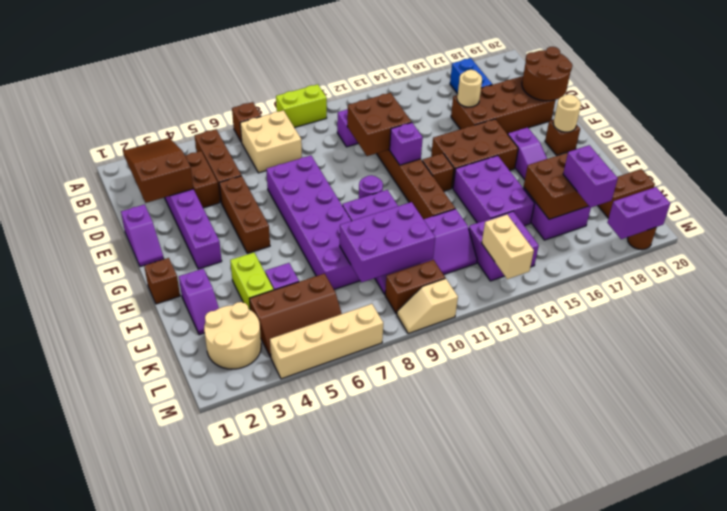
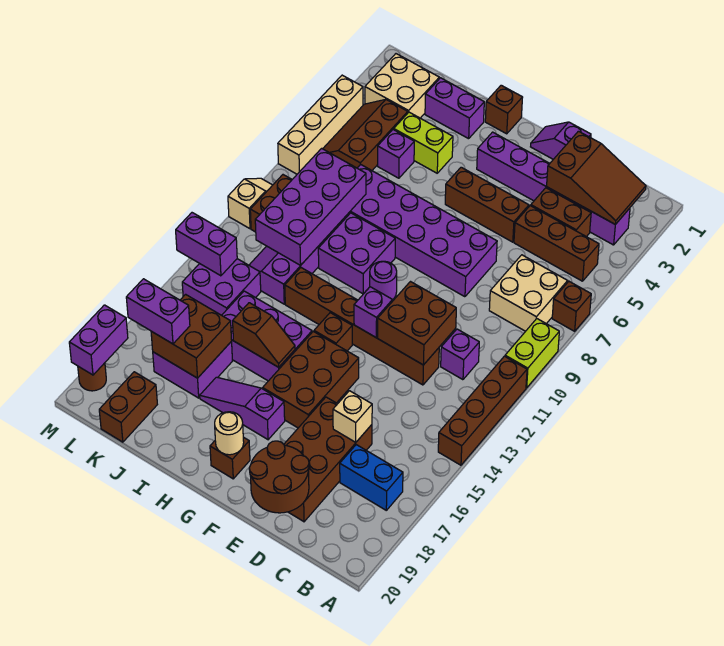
none -> brown brick A11:A14 level 1
tan round brick D16 level 2 -> tan brick D16 level 2
none -> brown slope H15:I15 level 2 top I
purple slope I2:J2 level 1 top I -> purple brick I2:J2 level 1
purple brick J8:K10 level 2 -> purple brick J8:K11 level 2
tan round brick K2:L3 level 1 -> tan brick K2:L3 level 1
tan brick L13:M13 level 2 -> purple brick L13:M13 level 2

